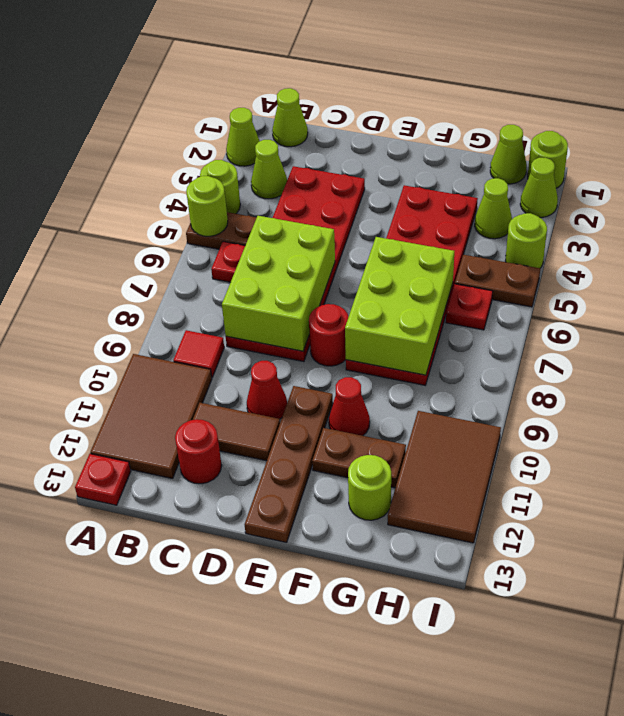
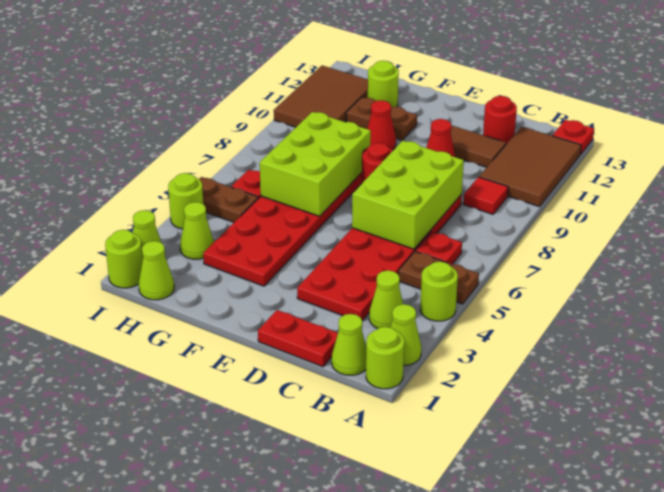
lime round brick A5 level 2 -> lime round brick A1 level 1
none -> red plate C1:D1 level 1
brown plate E10:E13 level 1 -> none

